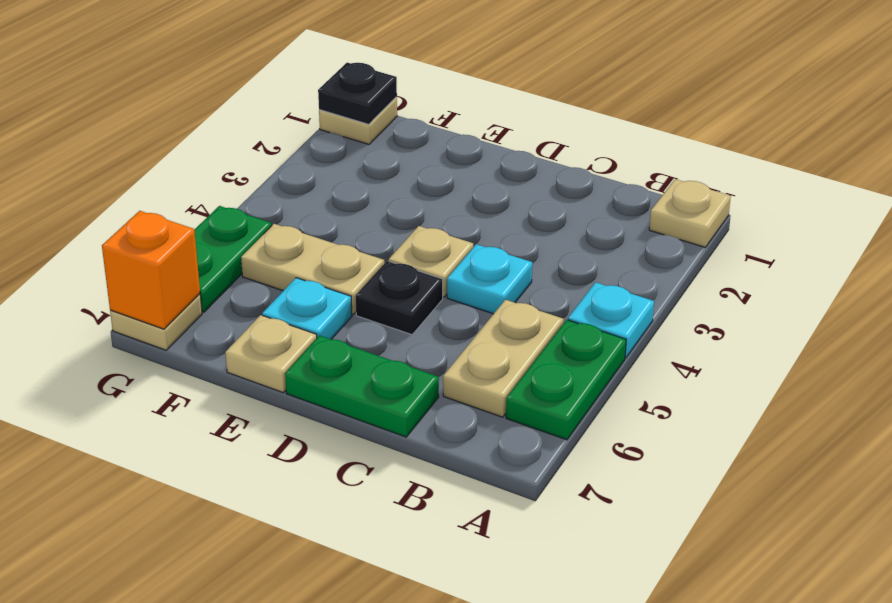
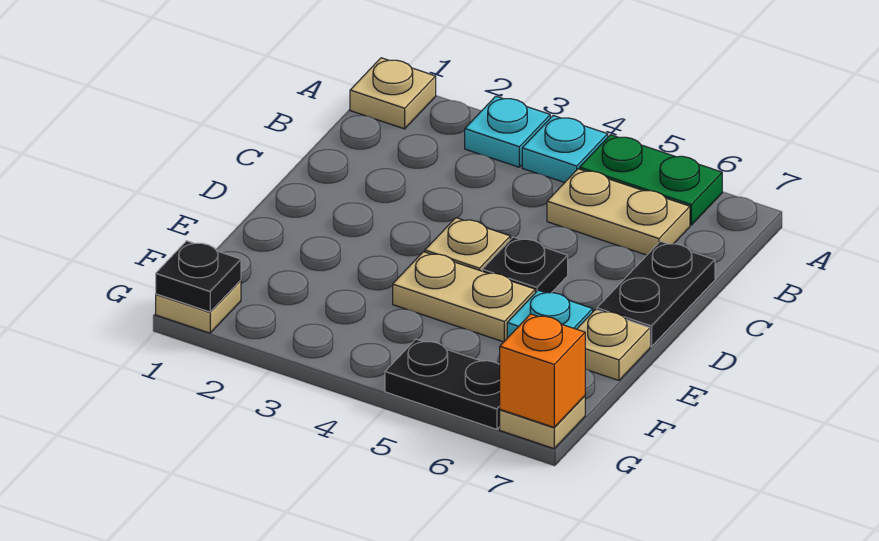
cyan plate C4 level 1 -> cyan plate A3 level 1
green plate C7:D7 level 1 -> black plate C7:D7 level 1
tan plate E5:F5 level 1 -> tan plate E4:E5 level 1
green plate G5:G6 level 1 -> black plate G5:G6 level 1

